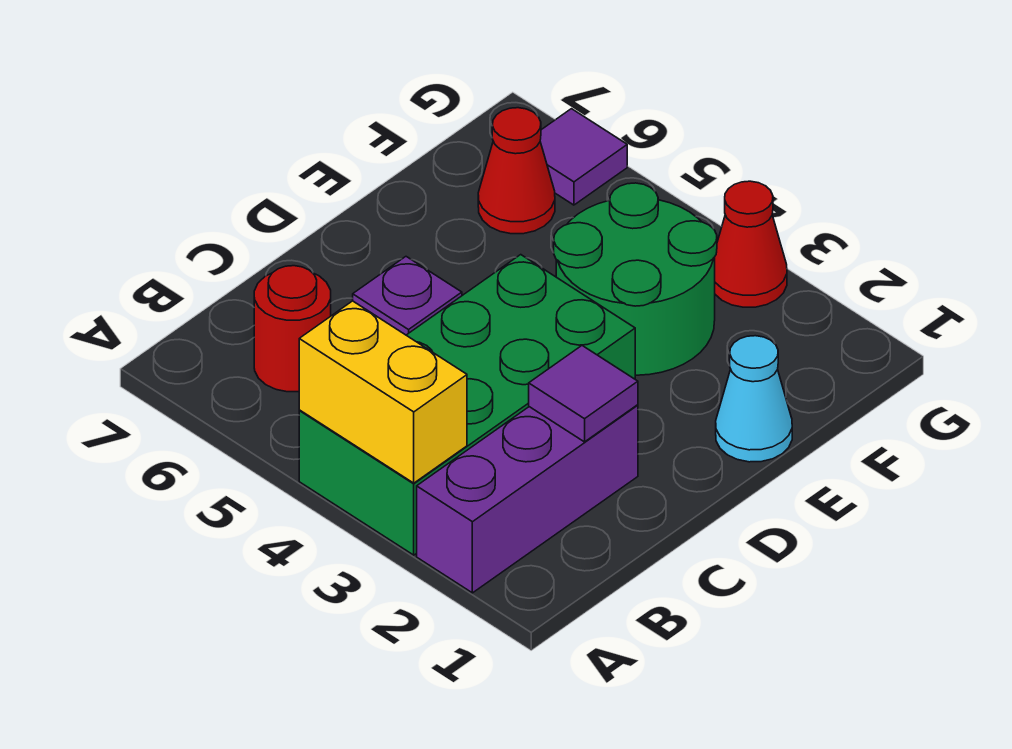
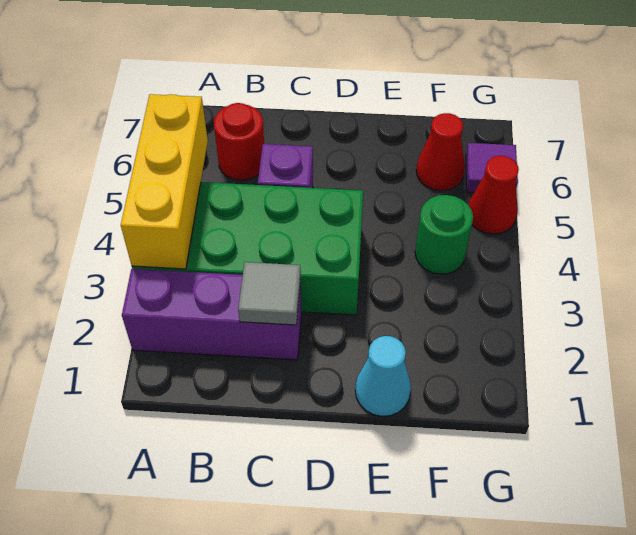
yellow brick A3:A4 level 2 -> yellow brick A3:A5 level 2
purple tile C2 level 2 -> grey tile C2 level 2
green round brick E3:F4 level 1 -> green round brick F4 level 1
red cone G3 level 1 -> red cone G5 level 1

